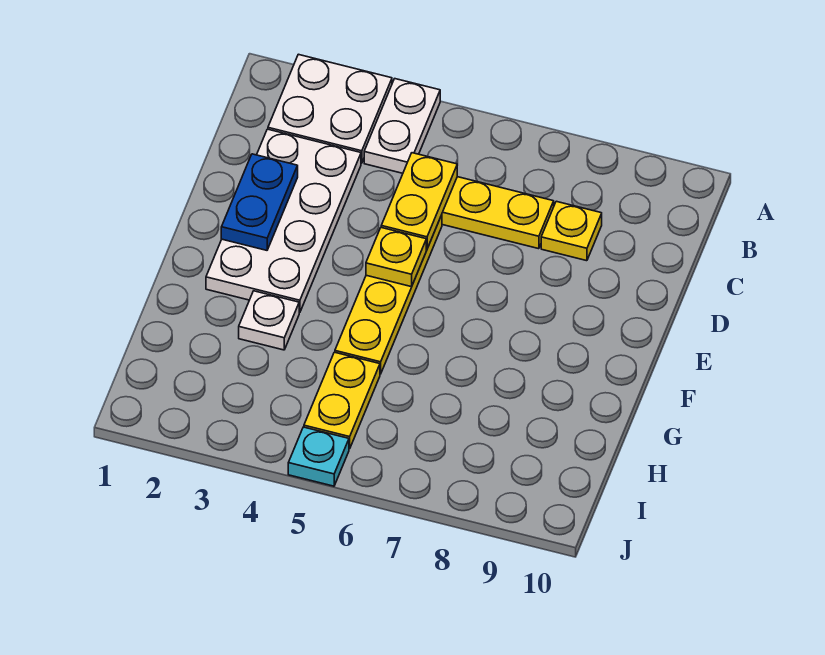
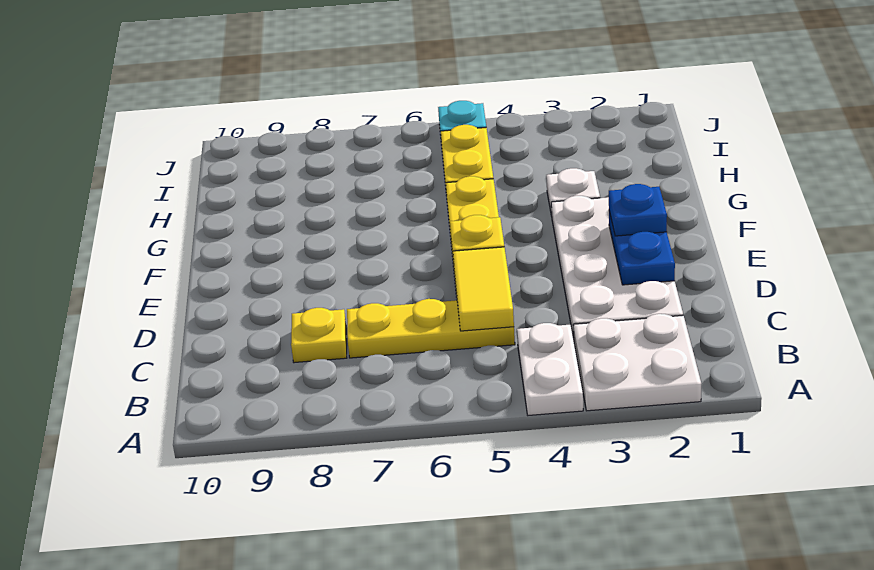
yellow plate C5:D5 level 2 -> yellow tile C5:D5 level 2
none -> blue plate E2 level 3

